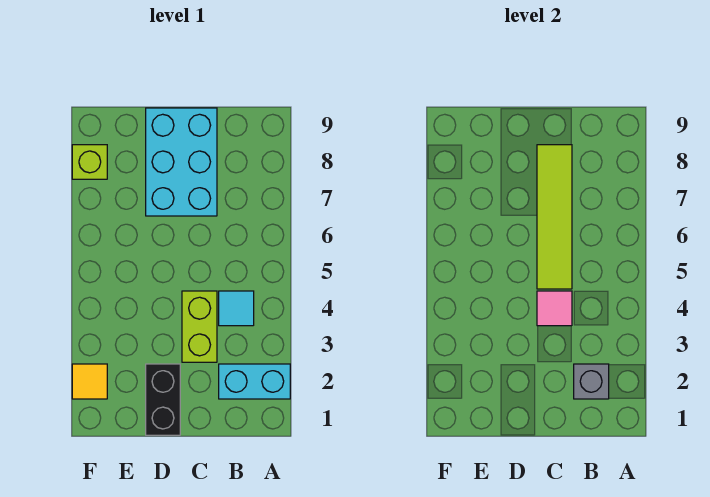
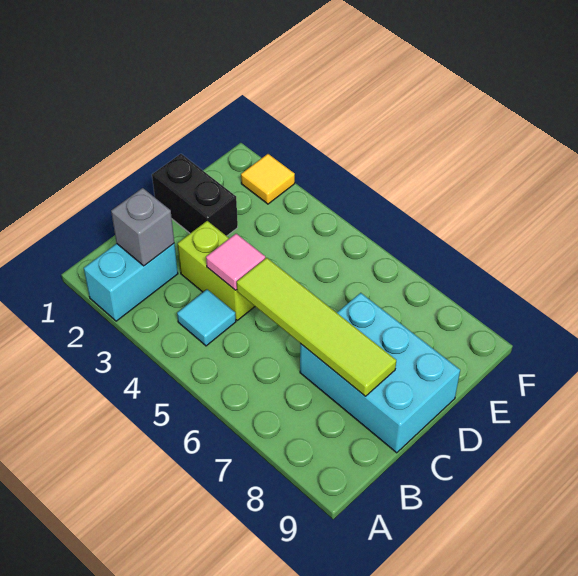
lime brick F8 level 1 -> none

